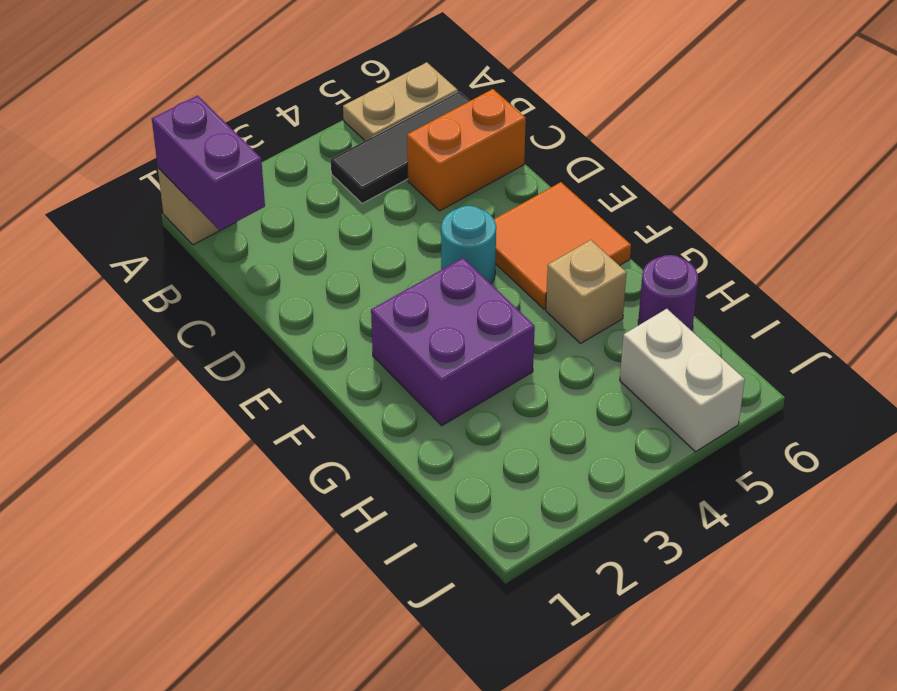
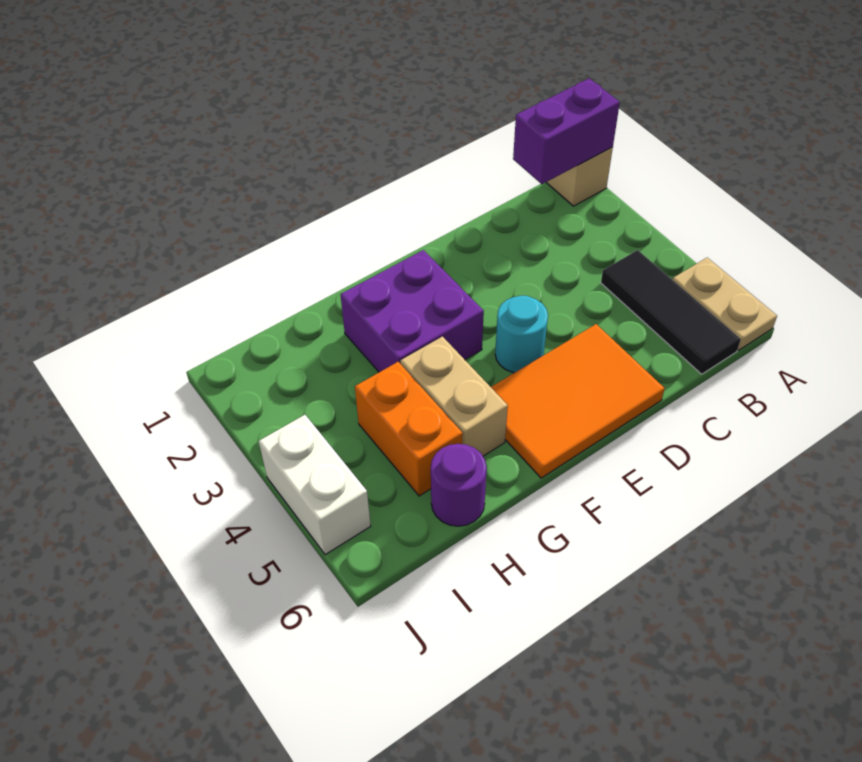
orange brick C5:C6 level 1 -> orange brick H4:H5 level 1
orange tile E5:F6 level 1 -> orange tile D5:F6 level 1
tan brick G5 level 1 -> tan brick G4:G5 level 1
white brick I5:J5 level 1 -> white brick J4:J5 level 1

